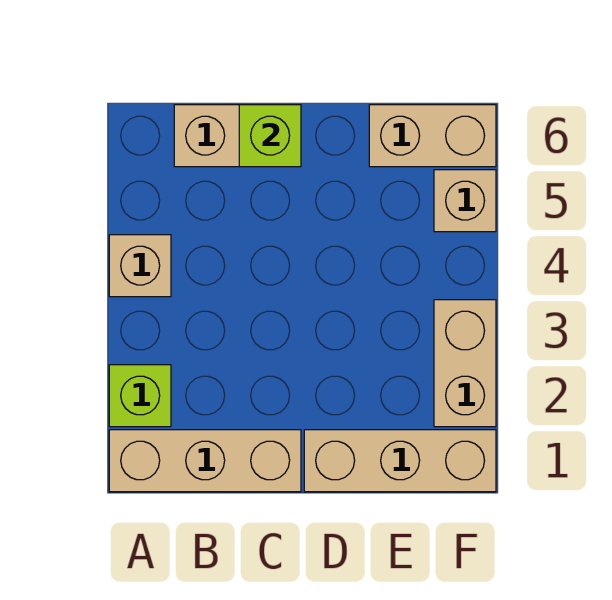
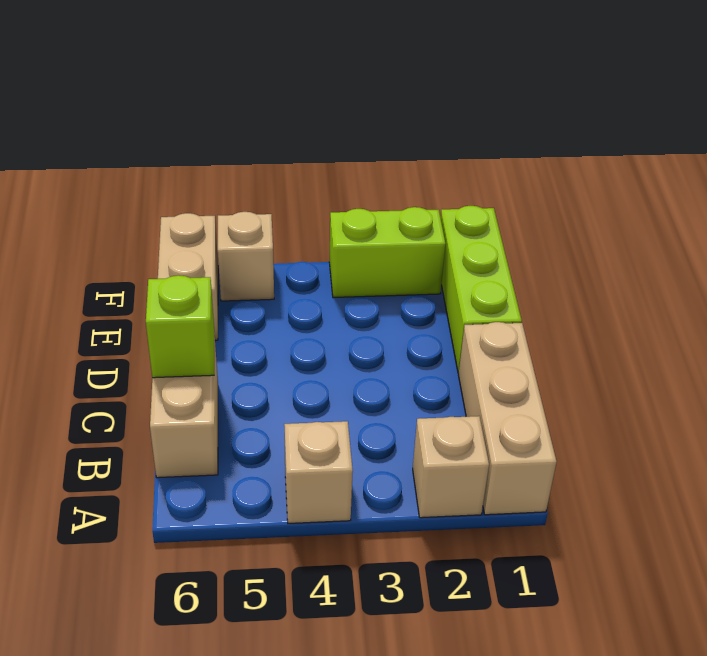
lime brick A2 level 1 -> tan brick A2 level 1
tan brick D1:F1 level 1 -> lime brick D1:F1 level 1
tan brick F2:F3 level 1 -> lime brick F2:F3 level 1

